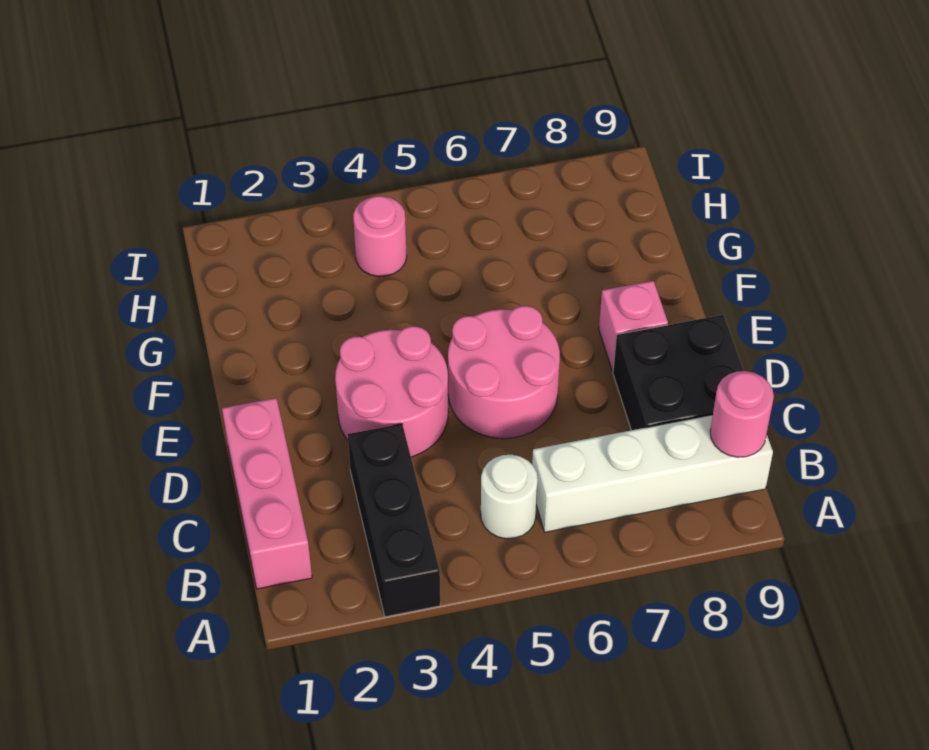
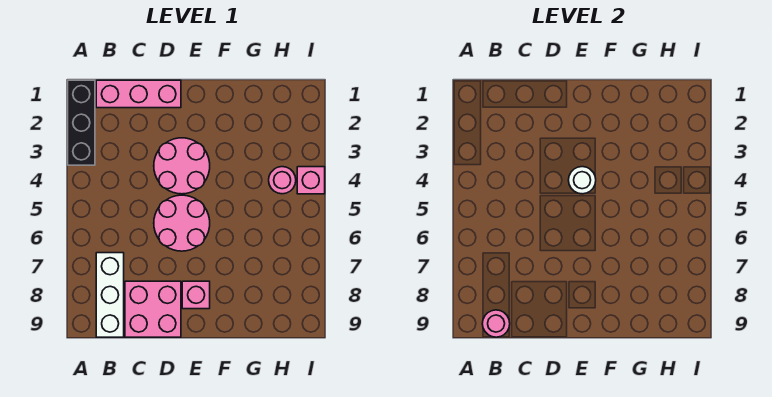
black brick A3:C3 level 1 -> black brick A1:A3 level 1
white round brick B5 level 1 -> white round brick E4 level 2
white brick B6:B9 level 1 -> white brick B7:B9 level 1
black brick C8:D9 level 1 -> pink brick C8:D9 level 1
none -> pink brick I4 level 1

